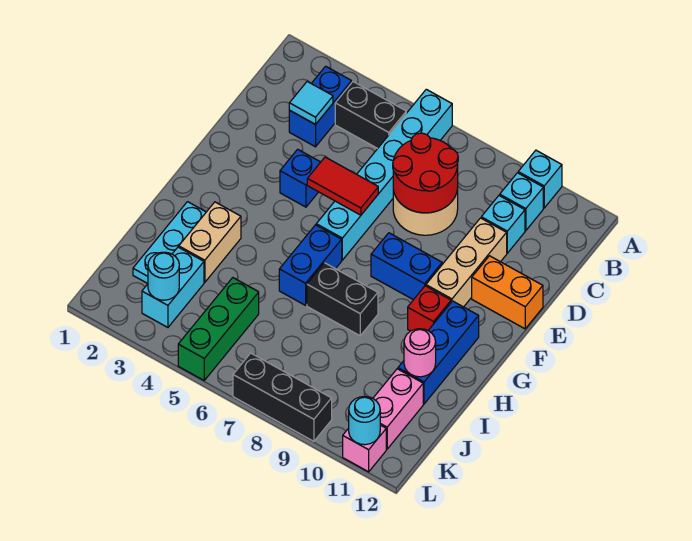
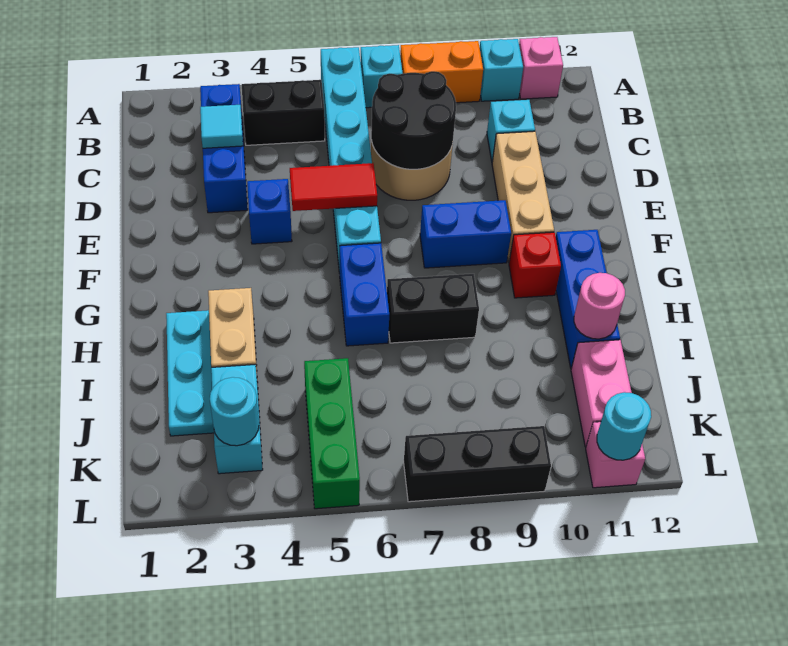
none -> pink brick A11 level 1
blue brick B3:C3 level 1 -> blue brick B3:D3 level 1
cyan brick B10 level 1 -> cyan brick A7 level 1
red round brick C7:D8 level 2 -> black round brick C7:D8 level 2
orange brick E11:E12 level 1 -> orange brick A8:A9 level 1

